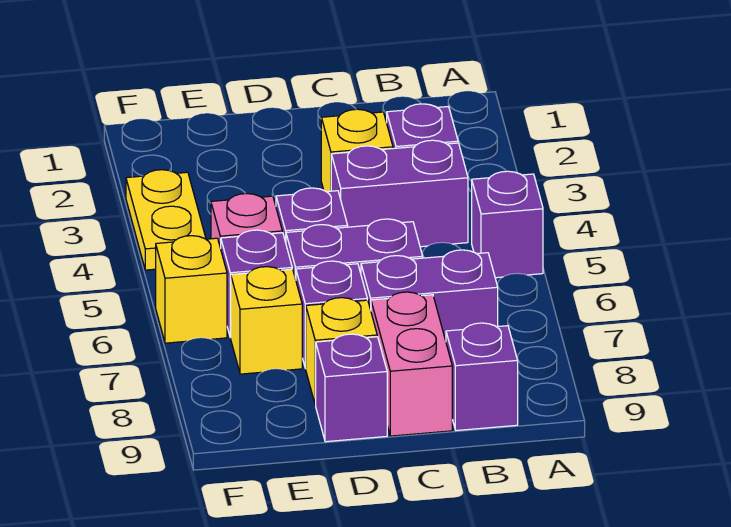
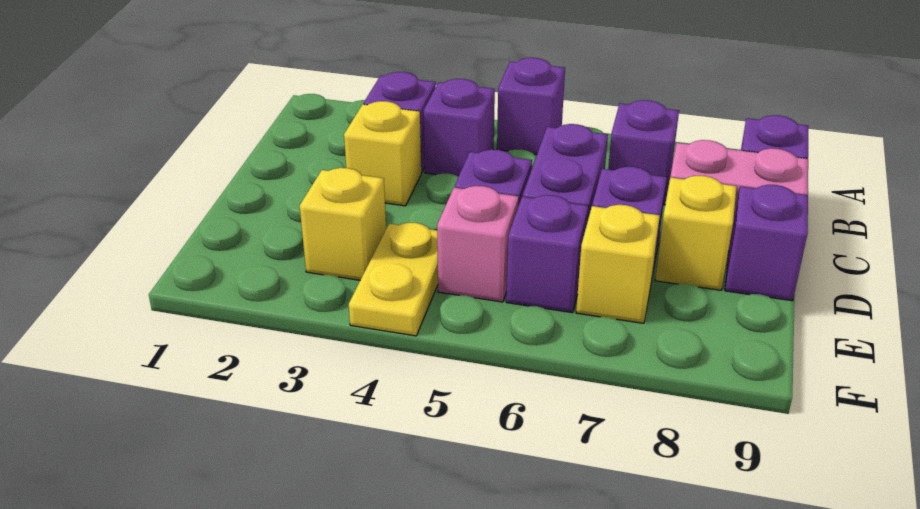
purple brick B4:C4 level 1 -> purple brick B4 level 1
purple brick B7:C7 level 1 -> purple brick B7 level 1
yellow plate F3:F4 level 1 -> yellow plate E4:F4 level 1
yellow brick F6 level 1 -> yellow brick E3 level 1

